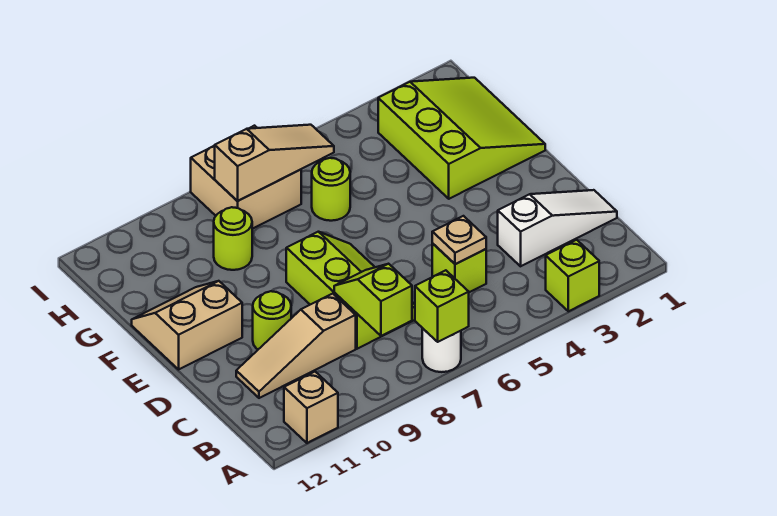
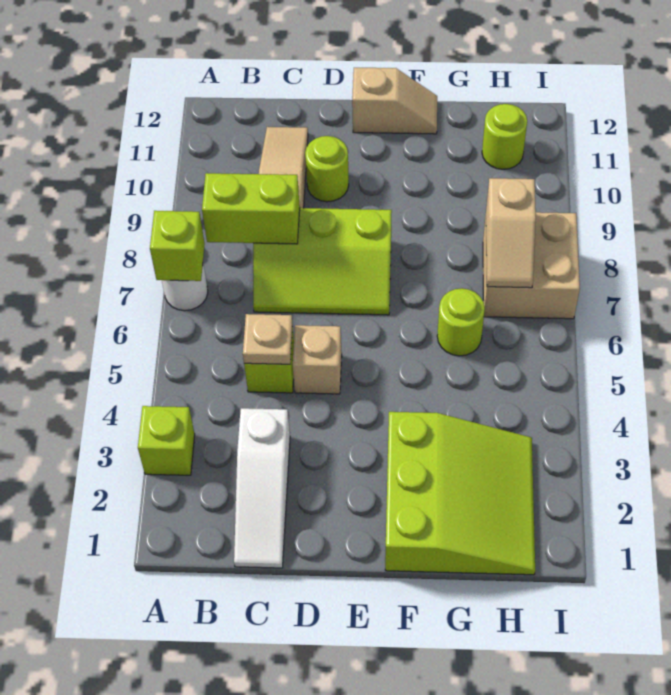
tan brick A11 level 1 -> tan brick D5 level 1
lime slope B8:C8 level 2 top B -> lime brick B8:C8 level 2
tan slope E11:F12 level 1 top E -> tan slope E12:F12 level 1 top E
lime slope F1:H3 level 1 top 3 -> lime slope F1:H3 level 1 top F
lime round brick G9 level 1 -> lime round brick H11 level 1
tan slope H6:H8 level 2 top 8 -> tan slope H7:H8 level 2 top 8

